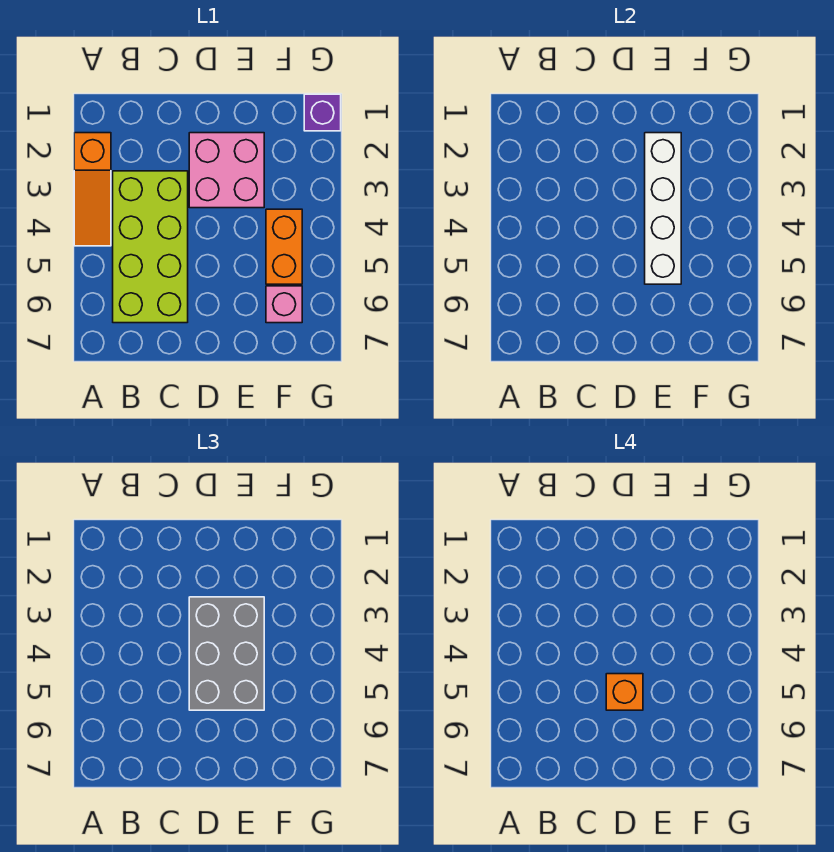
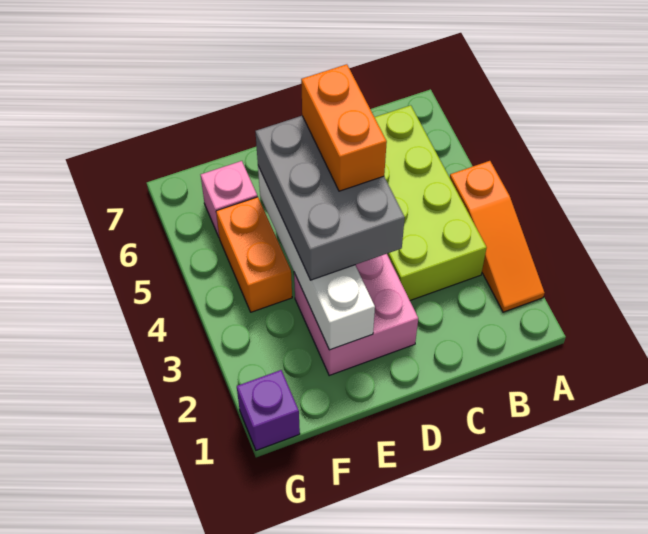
orange slope A2:A4 level 1 top 2 -> orange slope A2:A4 level 1 top 4
orange brick D5 level 4 -> orange brick D4:D5 level 4

